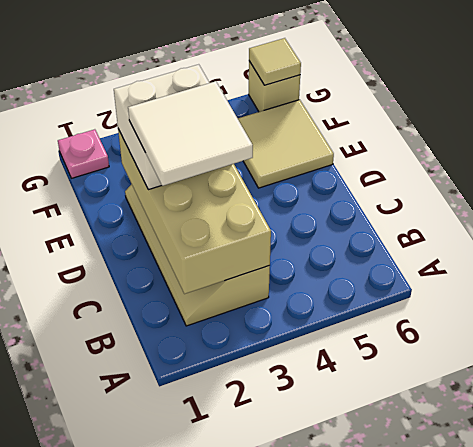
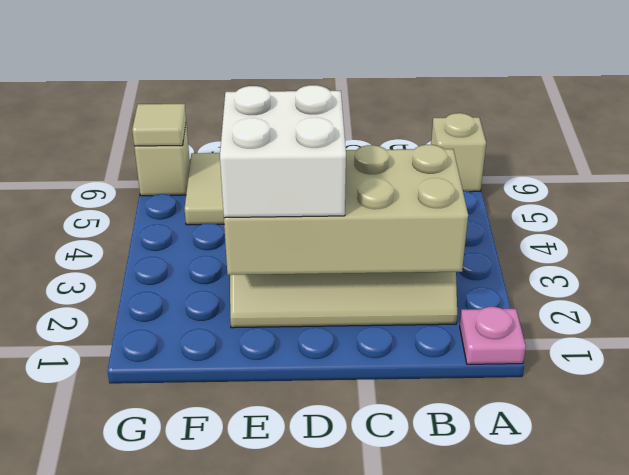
none -> tan brick A6 level 1
white tile C2:D3 level 4 -> none
pink plate G1 level 1 -> pink plate A1 level 1

